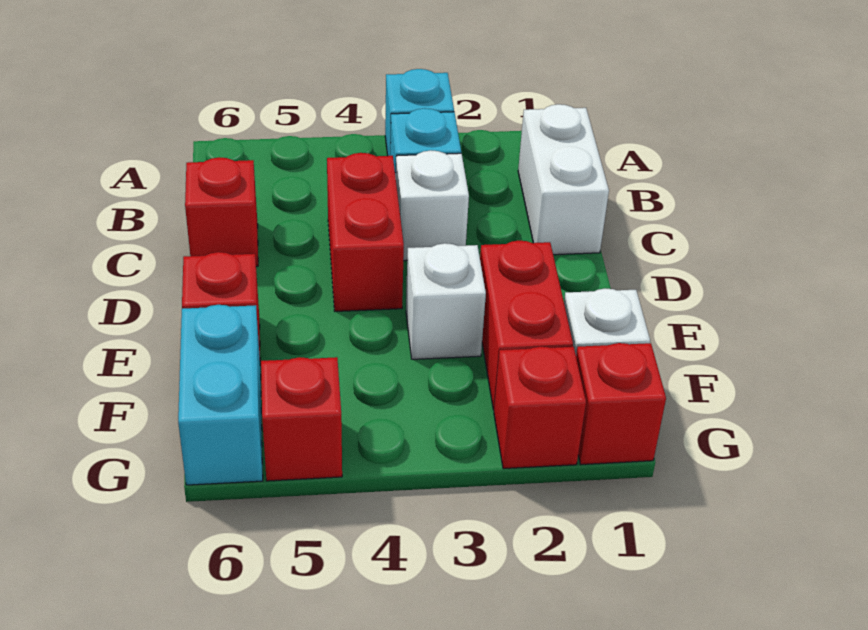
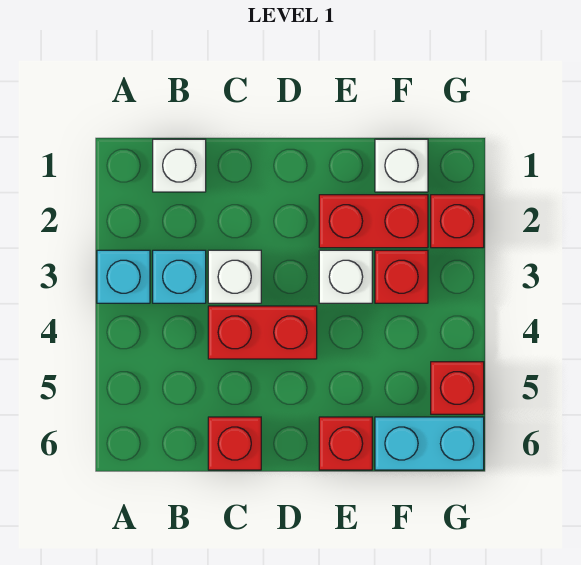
white brick B1:C1 level 1 -> white brick B1 level 1
red brick G1 level 1 -> red brick F3 level 1

